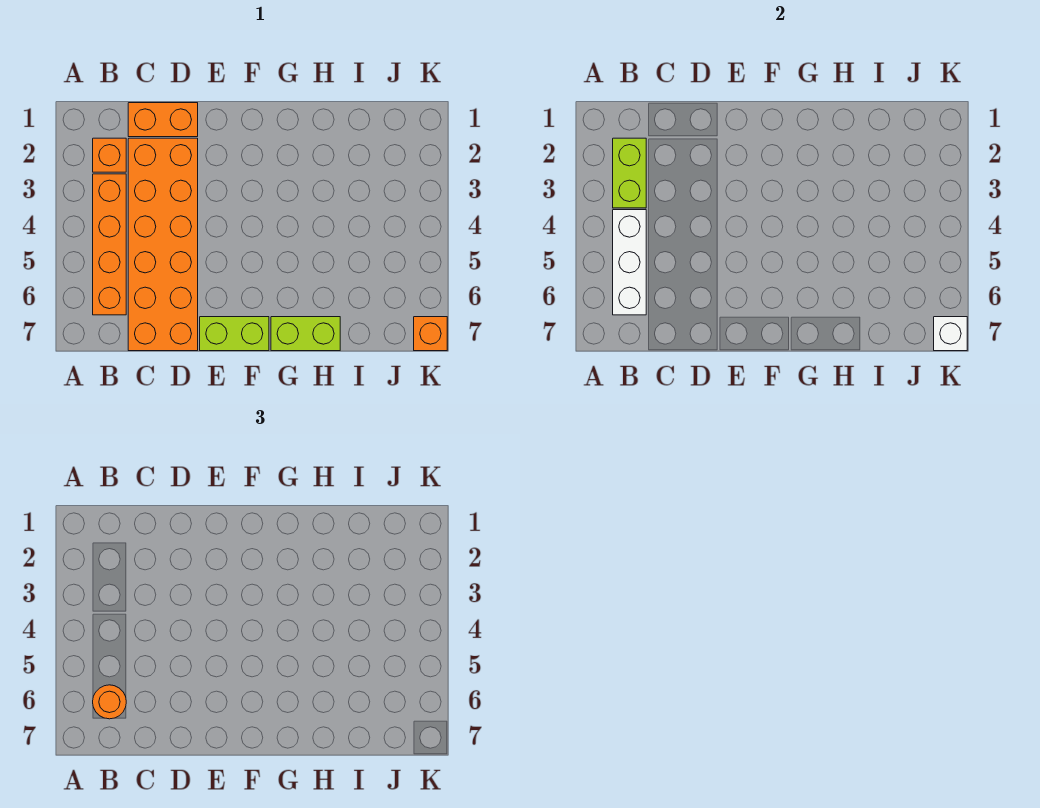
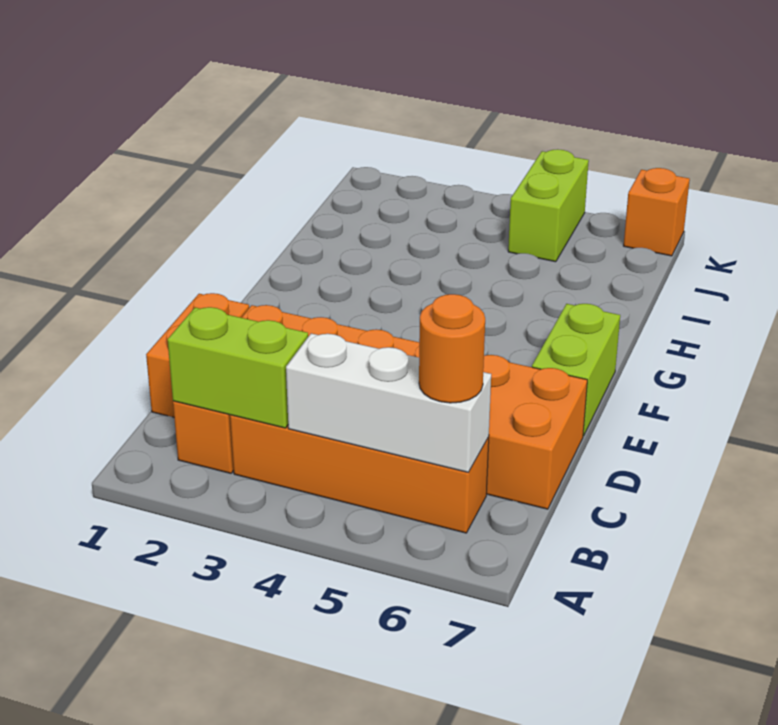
lime brick G7:H7 level 1 -> lime brick J5:K5 level 1
white brick K7 level 2 -> none

